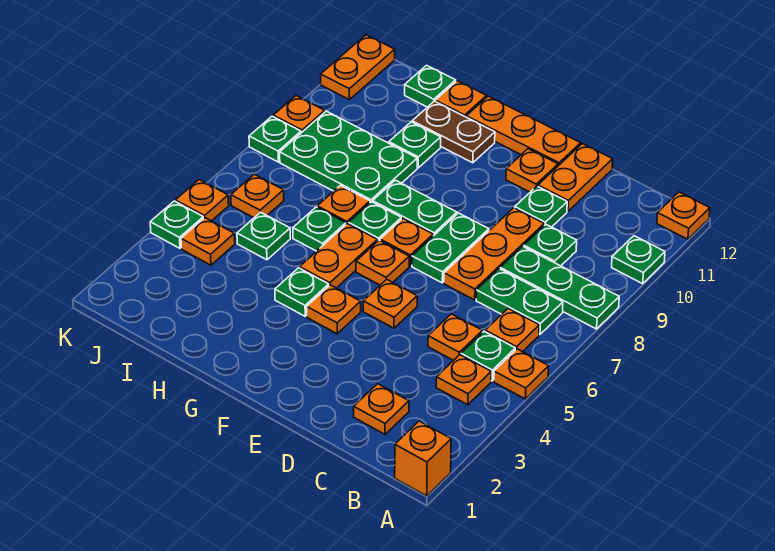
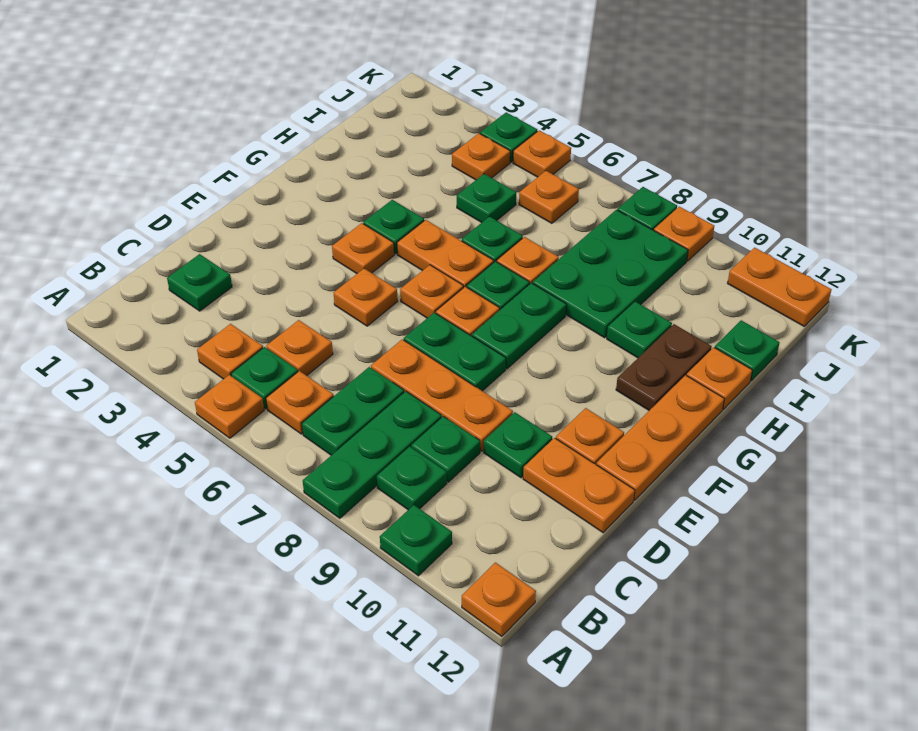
orange brick A1 level 1 -> none
none -> green plate B9 level 1
orange plate C2 level 1 -> green plate C2 level 1

